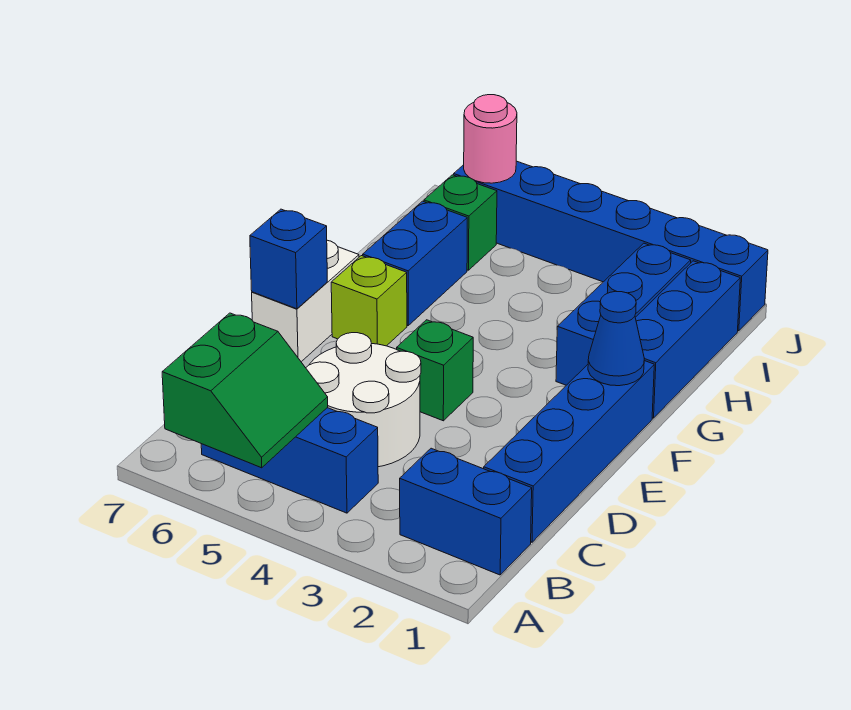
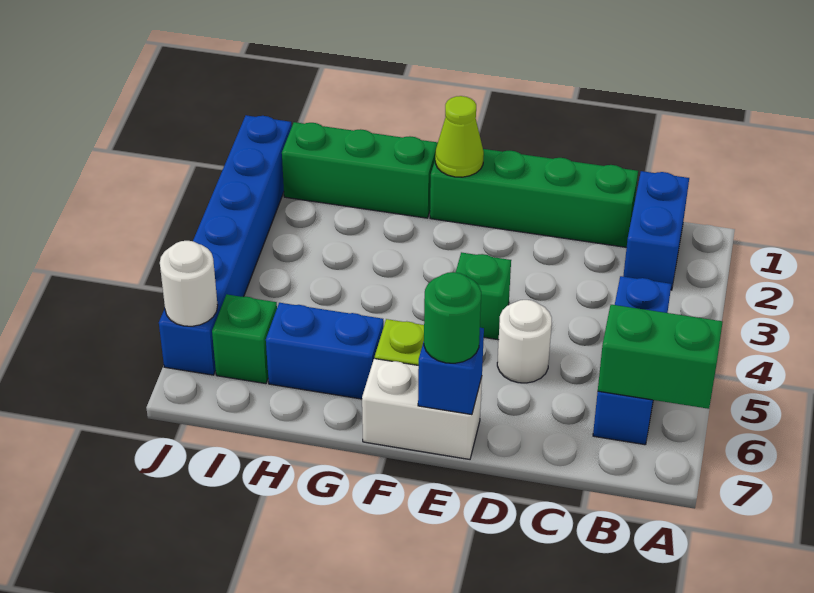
blue brick C1:F1 level 1 -> green brick C1:F1 level 1
white round brick C4:D5 level 1 -> white round brick D5 level 1
none -> green round brick E7 level 3
blue cone F1 level 2 -> lime cone F1 level 2
blue brick G1:I1 level 1 -> green brick G1:I1 level 1
blue brick G2:I2 level 1 -> none
pink round brick J6 level 2 -> white round brick J6 level 2

